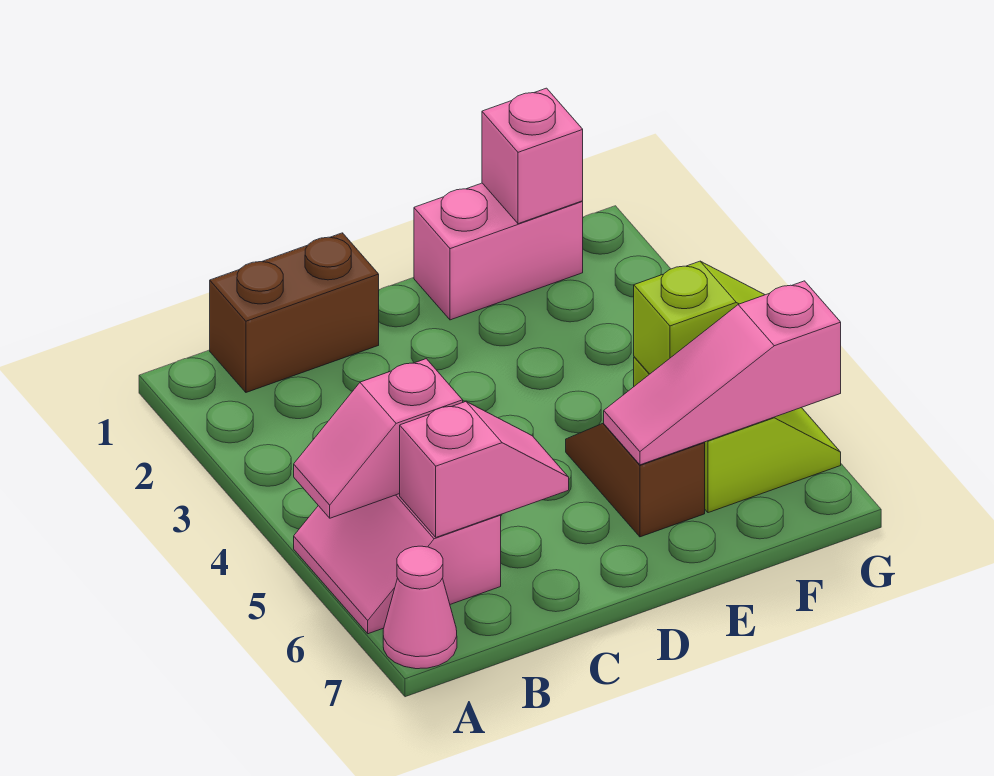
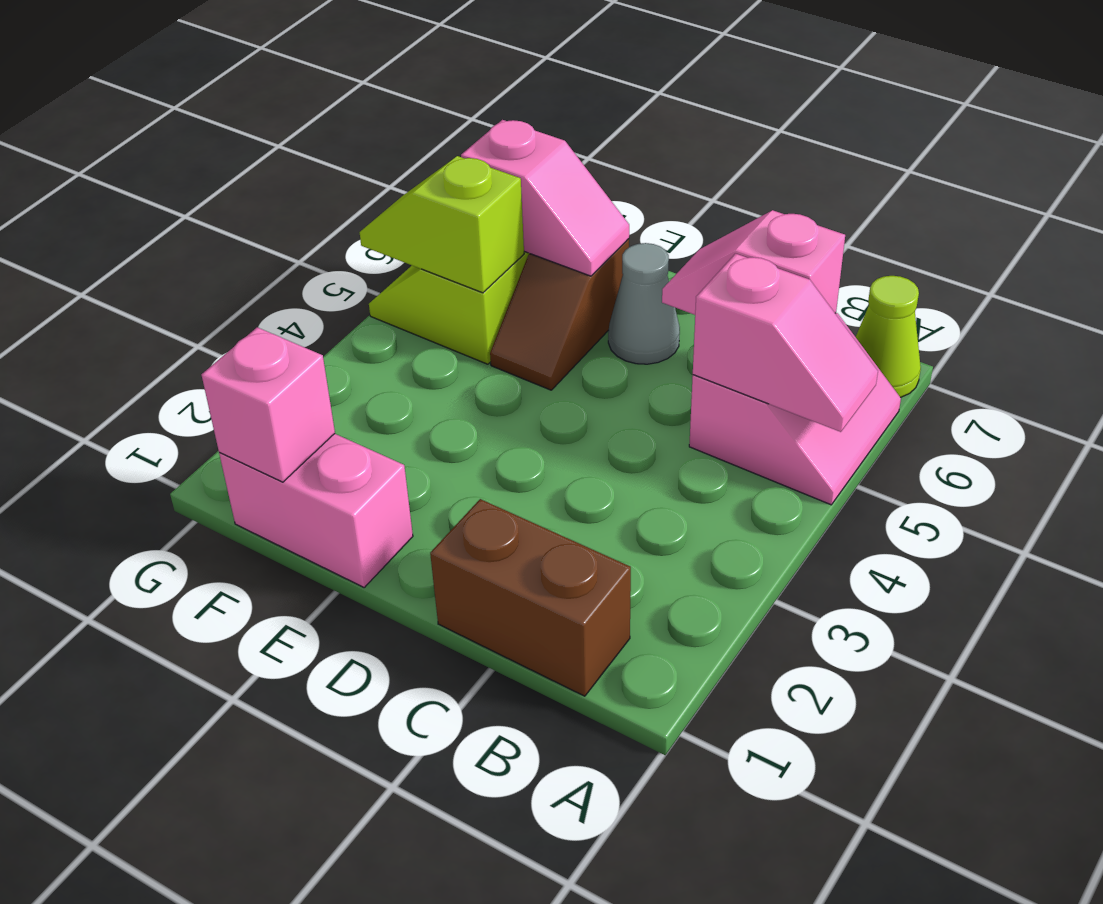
pink cone A7 level 1 -> lime cone A7 level 1
none -> grey cone D6 level 1
pink slope E6:G6 level 2 top G -> pink slope E6:F6 level 2 top F

